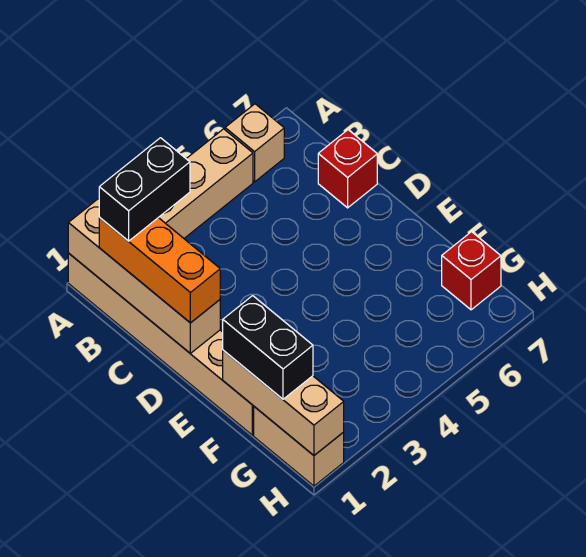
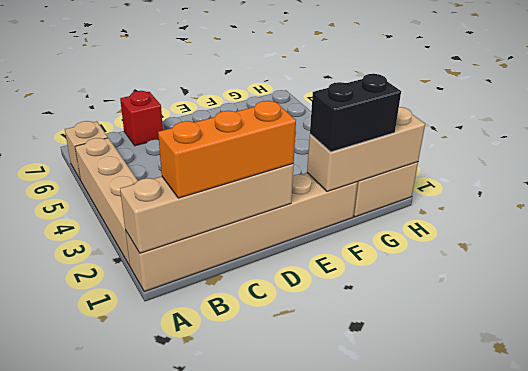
black brick B1:B2 level 4 -> none
red brick G7 level 1 -> none

